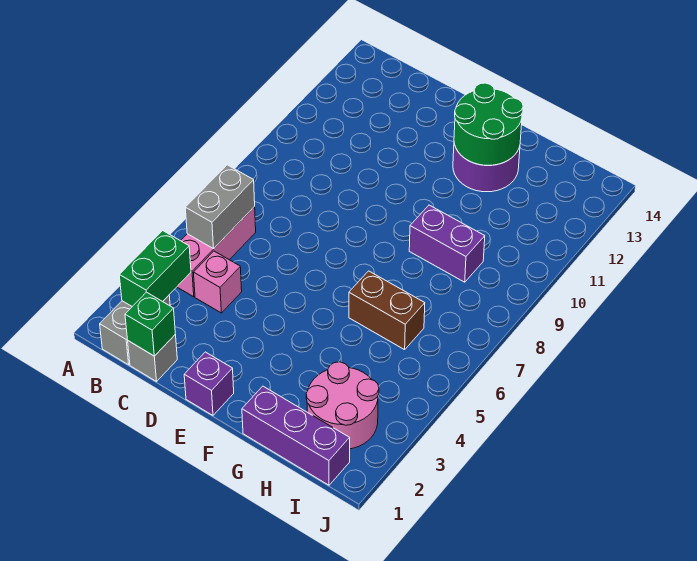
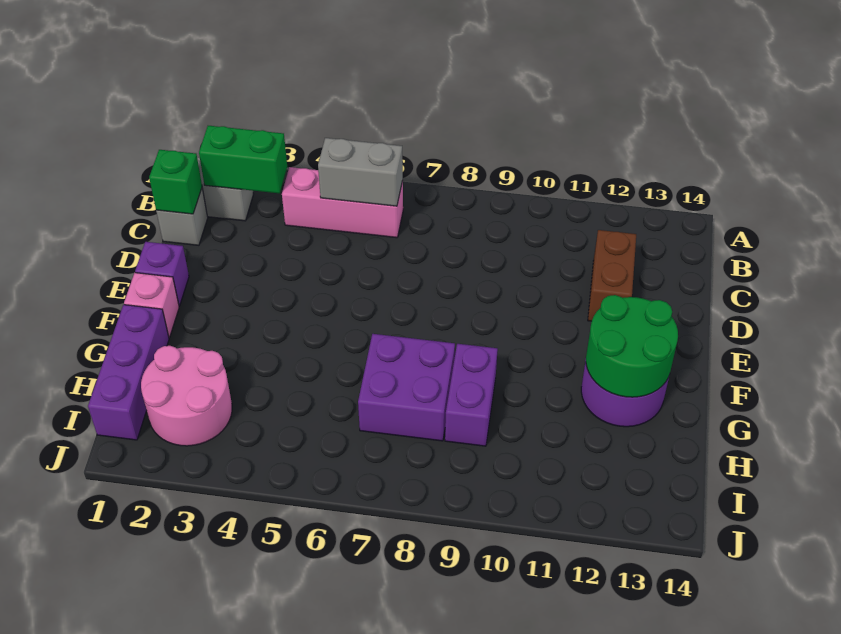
pink brick C4 level 1 -> pink brick F1 level 1
brown brick G6:H6 level 1 -> brown brick C12:D12 level 1
none -> purple brick G7:H8 level 1

